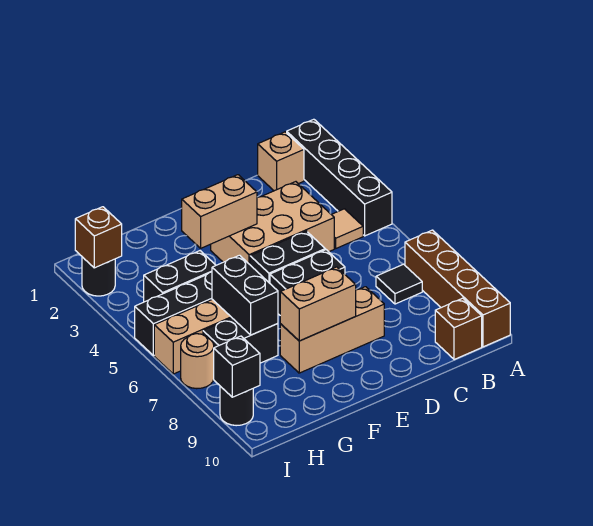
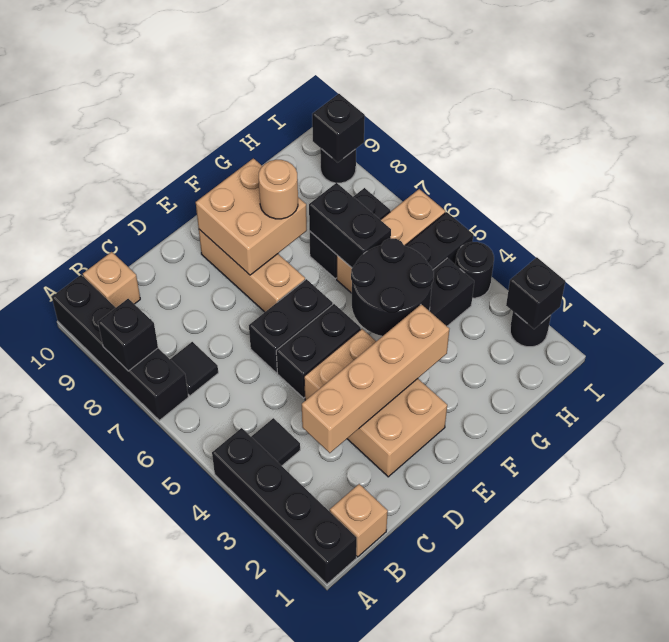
brown brick A7:A10 level 1 -> black brick A7:A10 level 1
none -> black brick A8 level 2
tan tile B4 level 1 -> black tile B4 level 1
brown brick B10 level 1 -> tan brick B10 level 1
tan brick C3:E4 level 1 -> tan brick D2:E4 level 1
tan brick D8:F8 level 1 -> tan brick E7:E9 level 1
tan brick E3:F3 level 2 -> tan brick C3:F3 level 2
tan brick E8:F8 level 2 -> tan brick E8:F9 level 2
none -> black round brick F4:G5 level 2
brown brick I2 level 2 -> black brick I2 level 2
none -> black round brick I4 level 1
tan round brick I7 level 1 -> tan round brick F8 level 3

